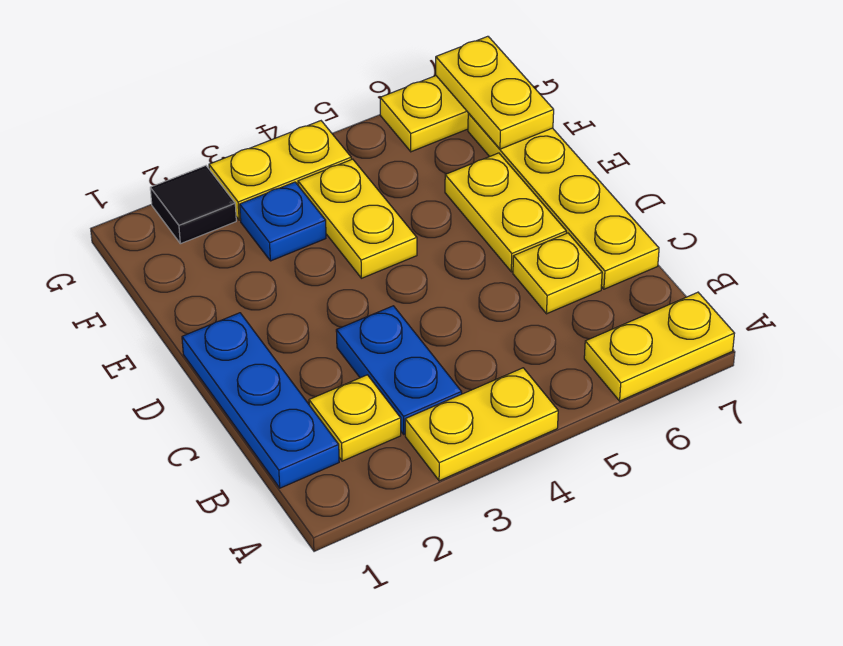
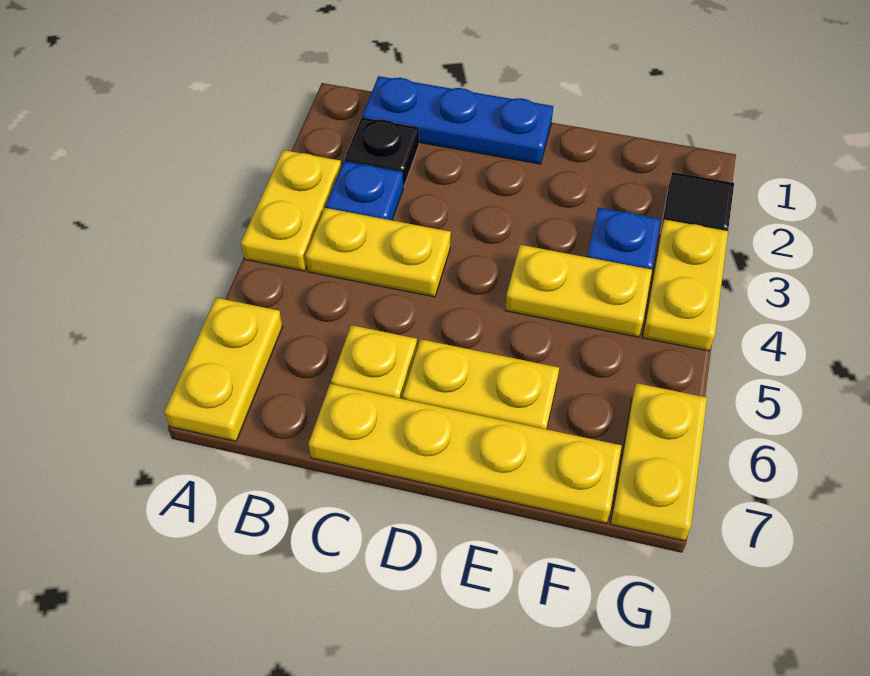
yellow plate B2 level 1 -> black plate B2 level 1
blue plate B3:C3 level 1 -> blue plate B3 level 1
yellow plate F7:G7 level 2 -> yellow plate B4:C4 level 1

